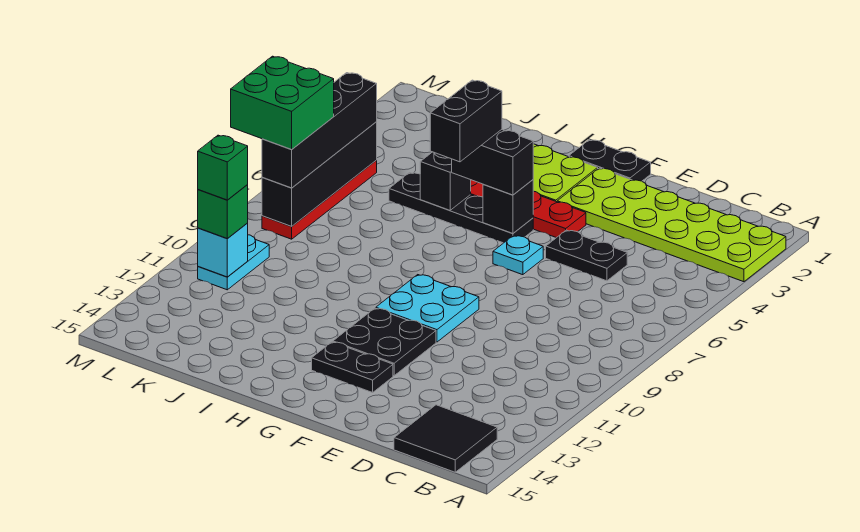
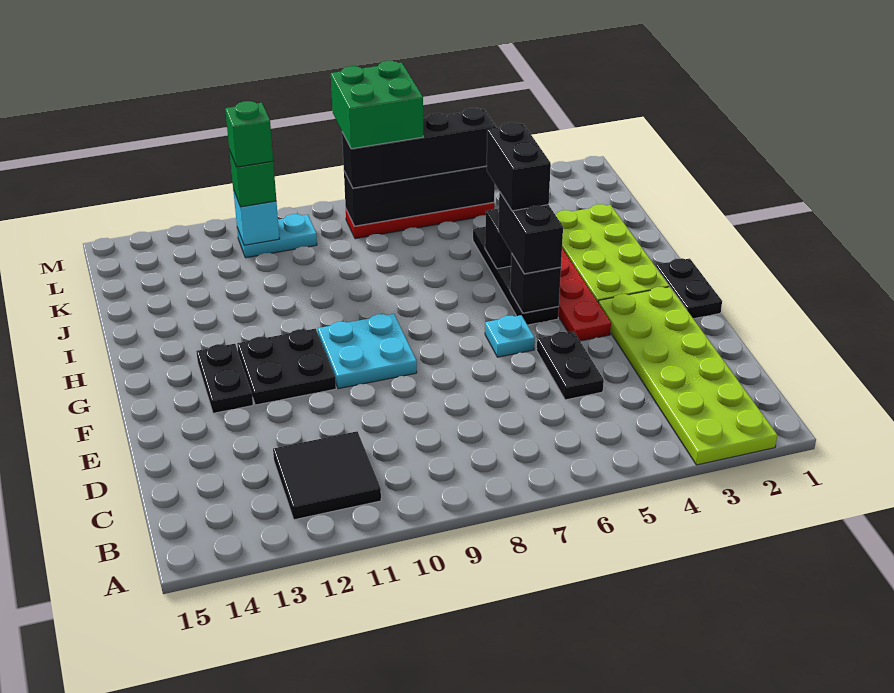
black tile B14:C15 level 1 -> black tile B11:C12 level 1
black brick H5:H6 level 4 -> black brick H5:I5 level 4

